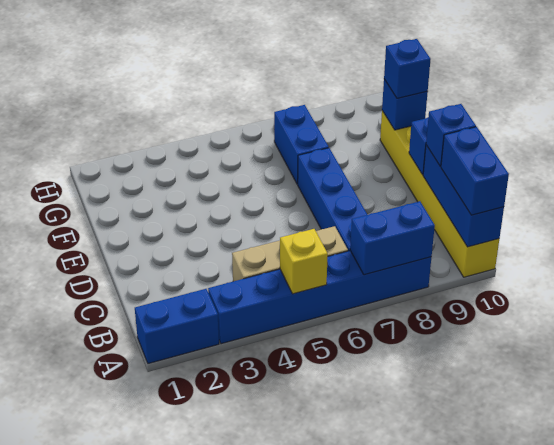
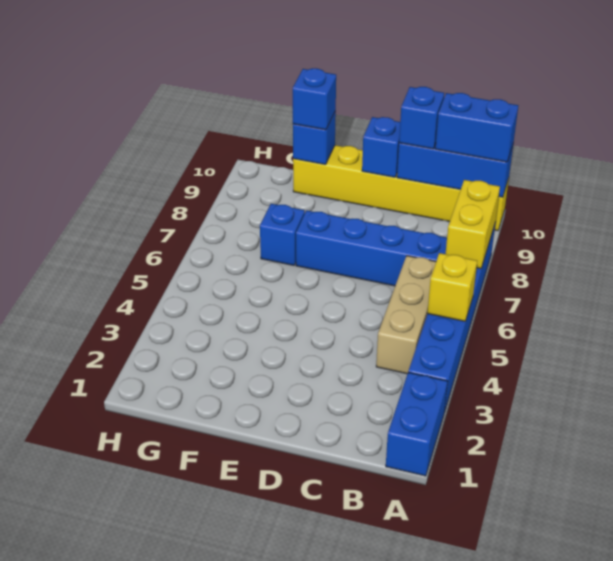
blue brick A7:A8 level 2 -> yellow brick A7:A8 level 2
blue brick F7:G7 level 1 -> blue brick F7 level 1

